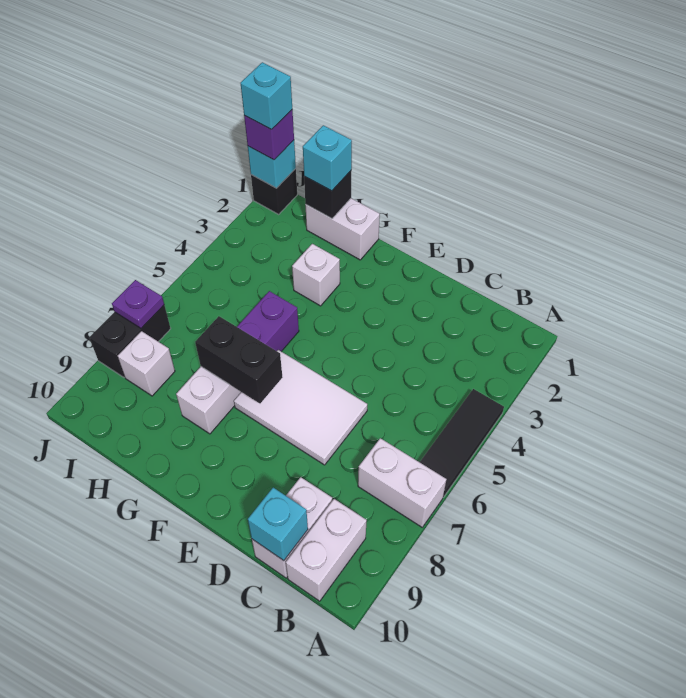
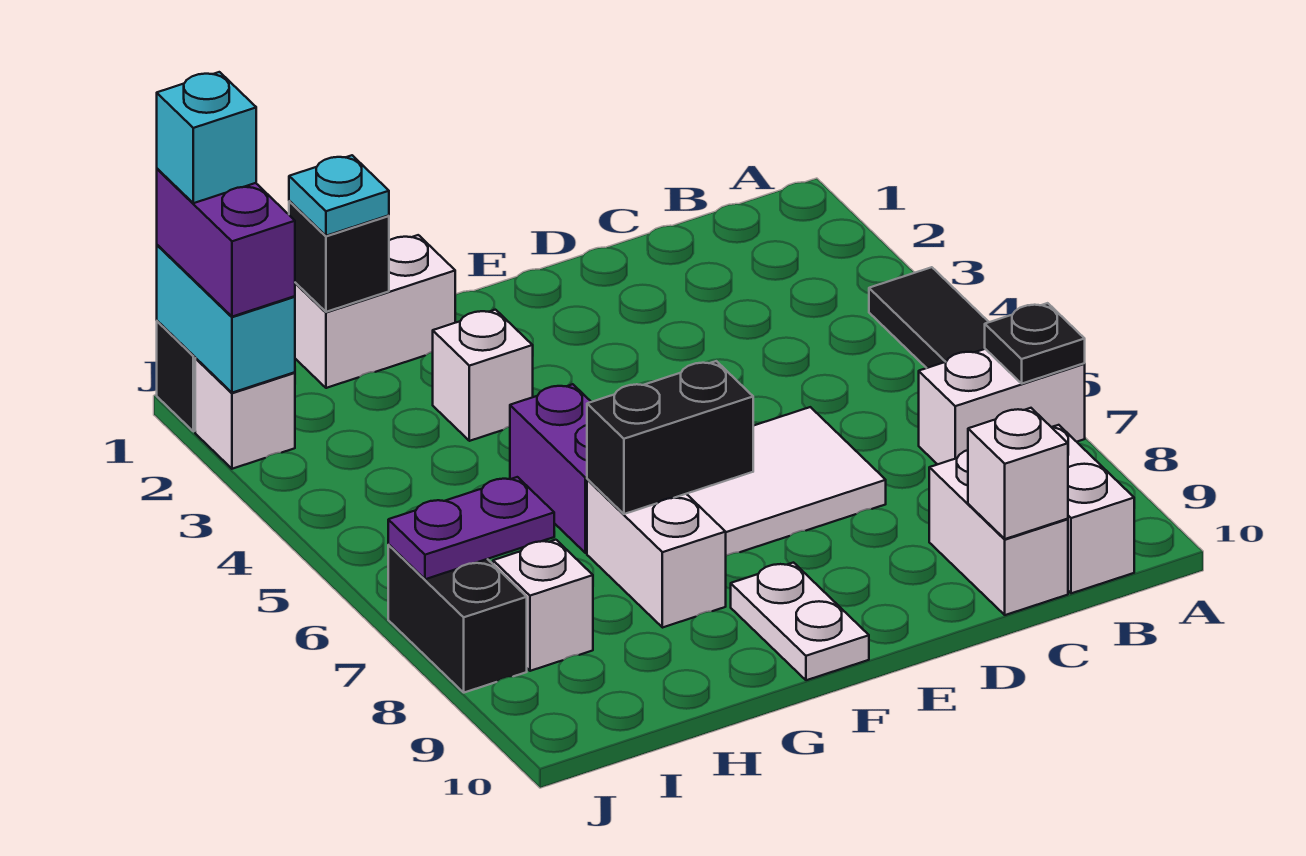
none -> black plate A7 level 2
cyan brick C10 level 2 -> white brick C10 level 2
none -> white plate F9:F10 level 1
cyan brick H1 level 3 -> cyan plate H1 level 3
cyan brick J1 level 2 -> cyan brick J1:J2 level 2
purple brick J1 level 3 -> purple brick J1:J2 level 3
none -> white brick J2 level 1
purple plate J7 level 2 -> purple plate I7:J7 level 2

